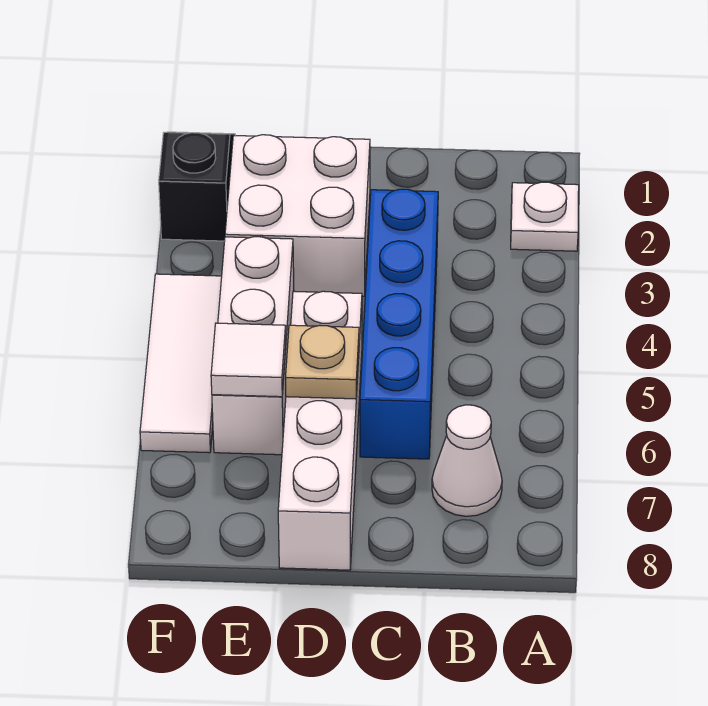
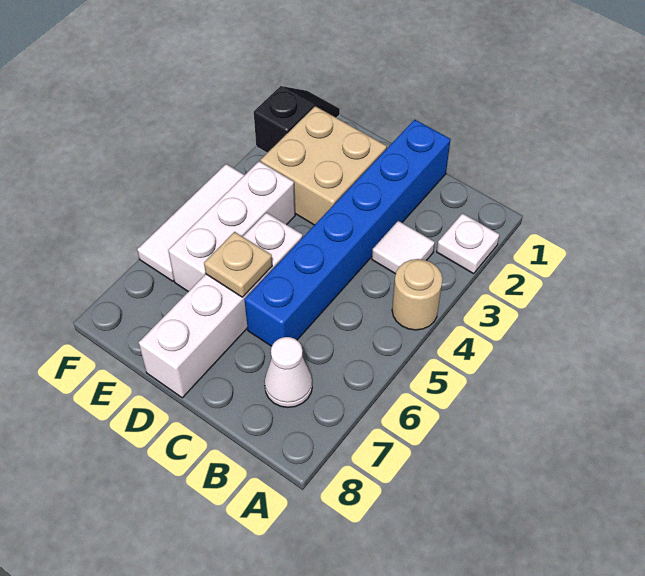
none -> tan round brick A4 level 1
blue brick C3:C6 level 1 -> blue brick C1:C6 level 1
white brick D2:E3 level 1 -> tan brick D2:E3 level 1
white tile E6 level 2 -> white tile B3 level 1

